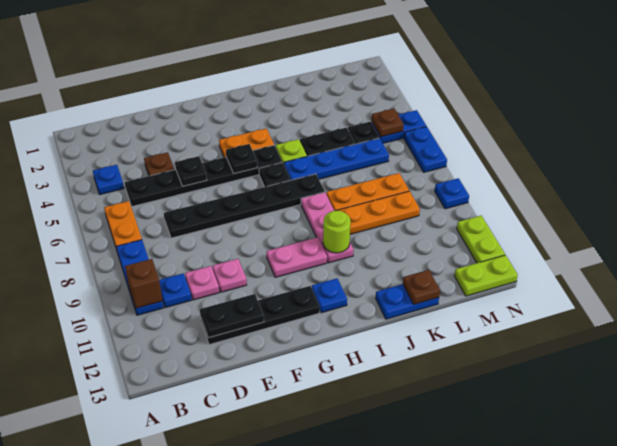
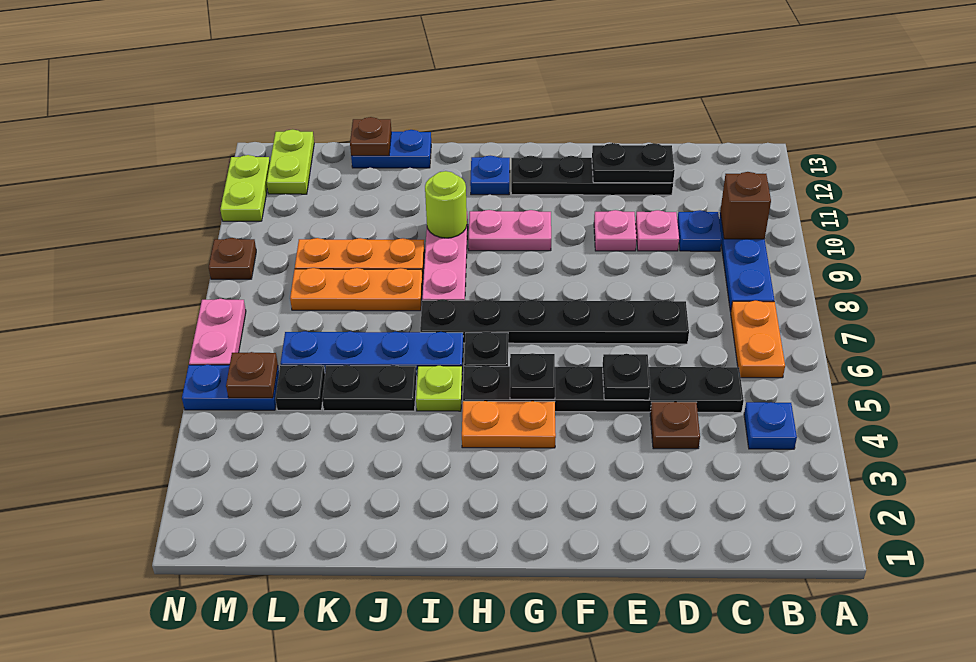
lime plate M13:N13 level 1 -> lime plate M12:M13 level 1
blue plate N6:N7 level 1 -> pink plate N6:N7 level 1
blue plate N9 level 1 -> brown plate N9 level 1

